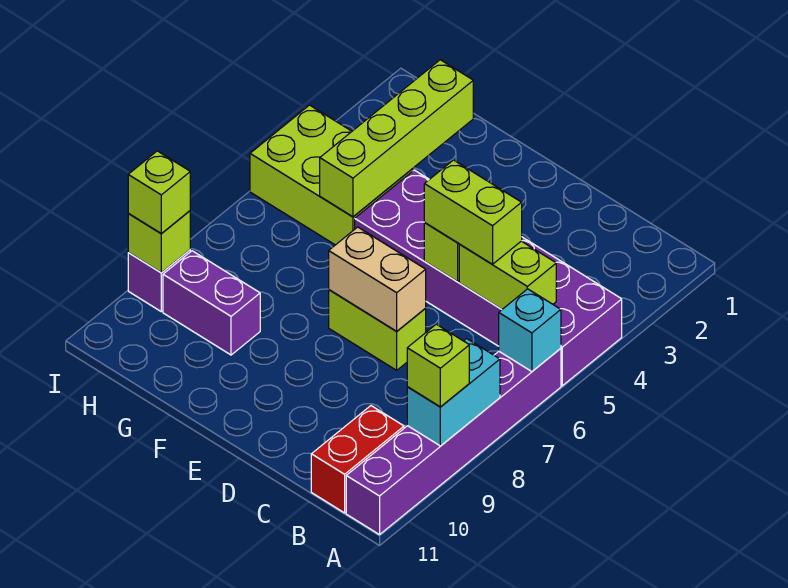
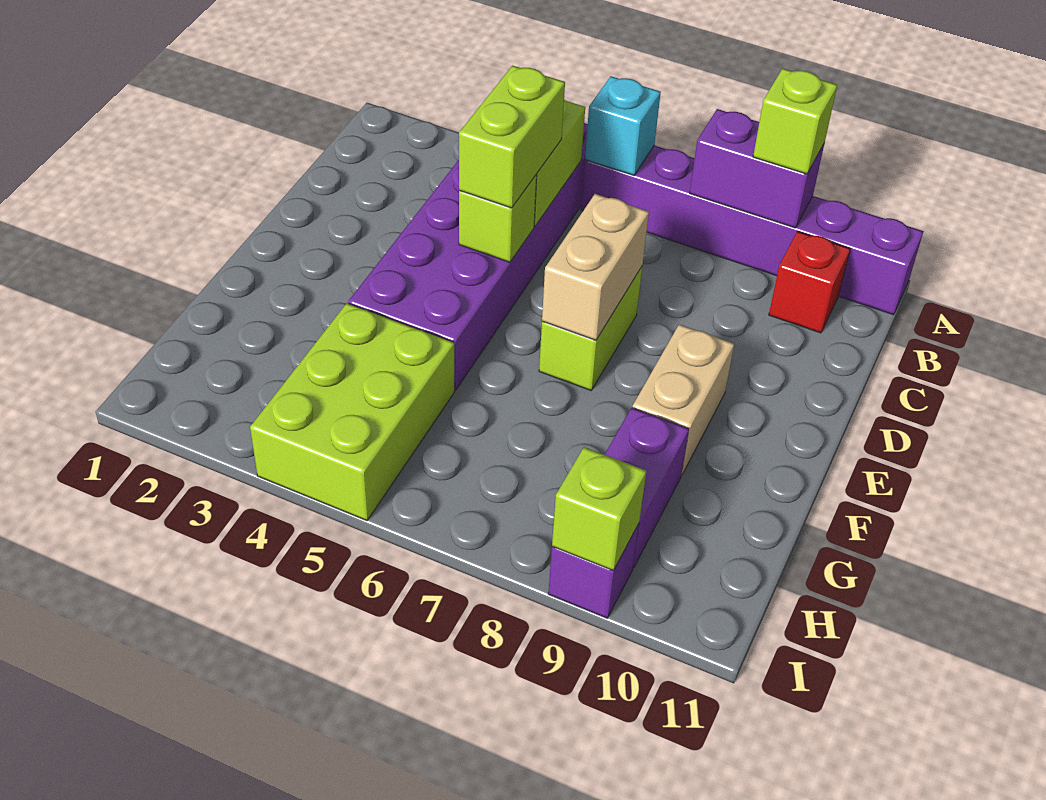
cyan brick A8:A9 level 2 -> purple brick A8:A9 level 2
red brick B10:B11 level 1 -> red brick B10 level 1
none -> tan brick E9:F9 level 1
lime brick G2:G5 level 2 -> none
lime brick I9 level 3 -> none

